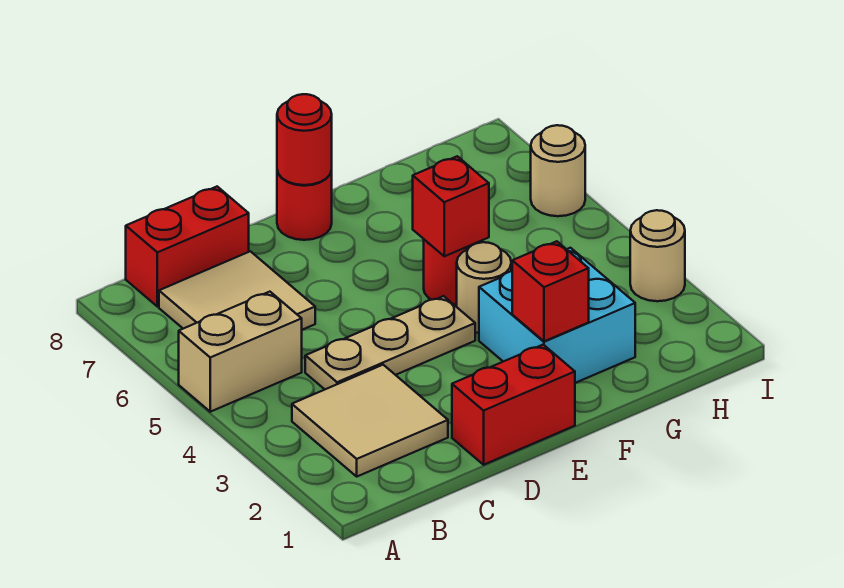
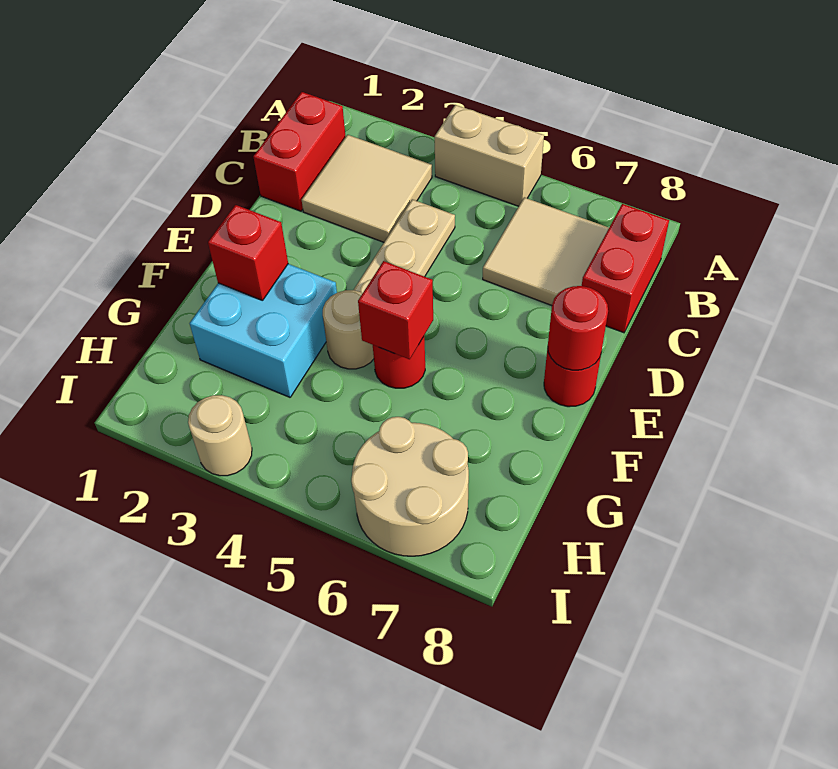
tan brick A5:B5 level 1 -> tan brick A4:A5 level 1
red brick D1:E1 level 1 -> red brick B1:C1 level 1
tan round brick I6 level 1 -> tan round brick H6:I7 level 1

